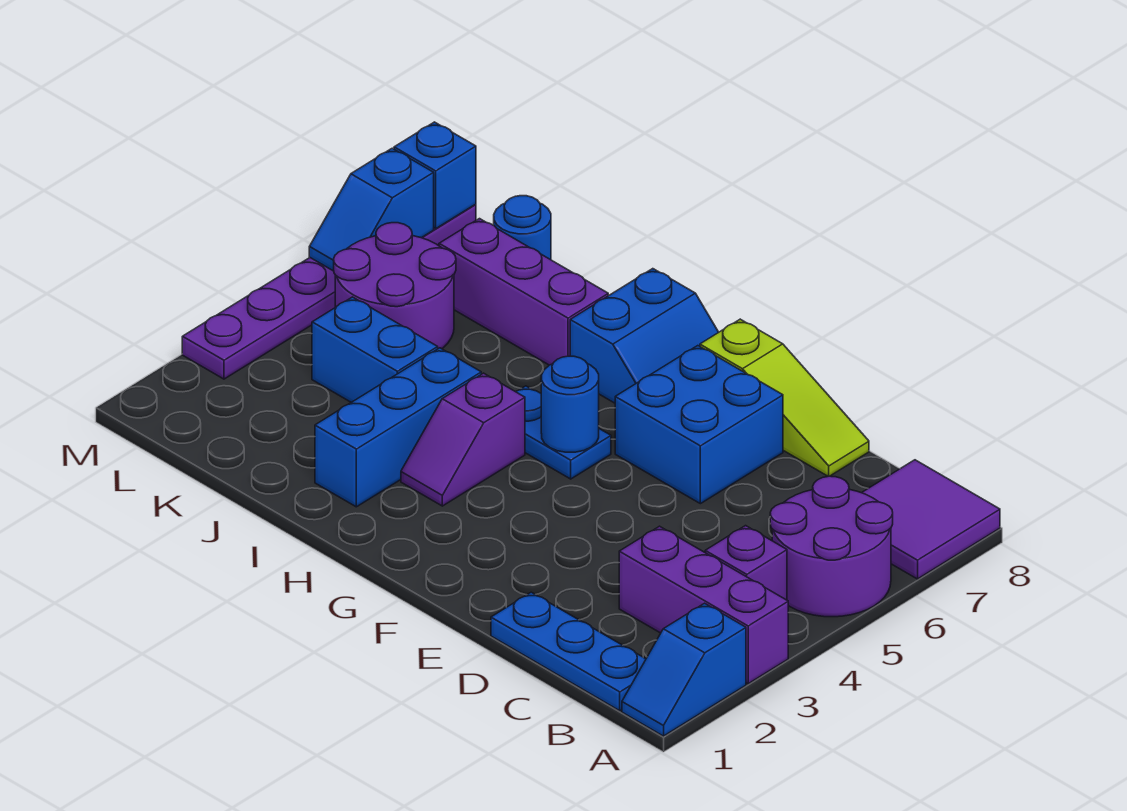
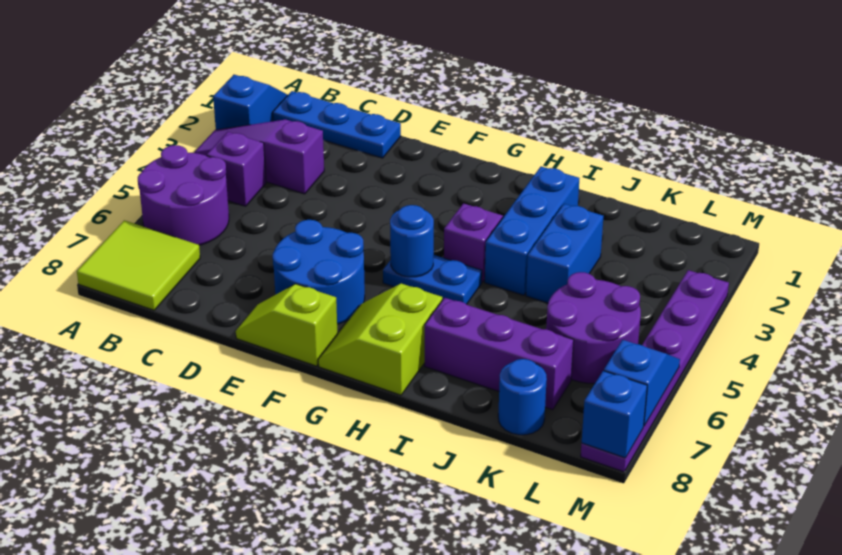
purple brick A3:C3 level 1 -> purple slope A3:C3 level 1 top C
purple tile A7:B8 level 1 -> lime tile A7:B8 level 1
lime slope D8:F8 level 1 top F -> lime slope E8:F8 level 1 top F
blue brick E6:F7 level 1 -> blue round brick E6:F7 level 1
blue slope G7:H8 level 1 top H -> lime slope G7:H8 level 1 top H
blue brick J4:K4 level 1 -> blue brick J3:J4 level 1

